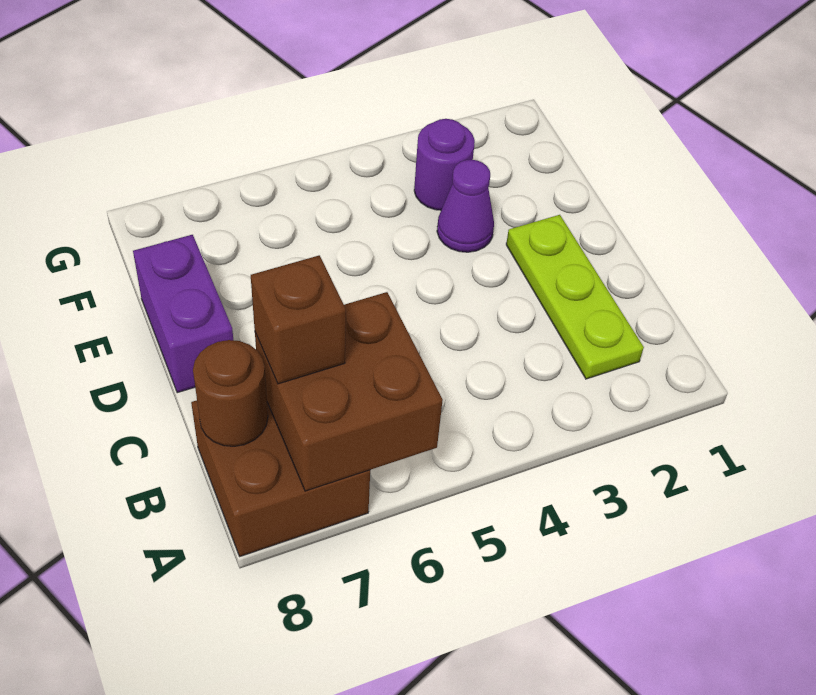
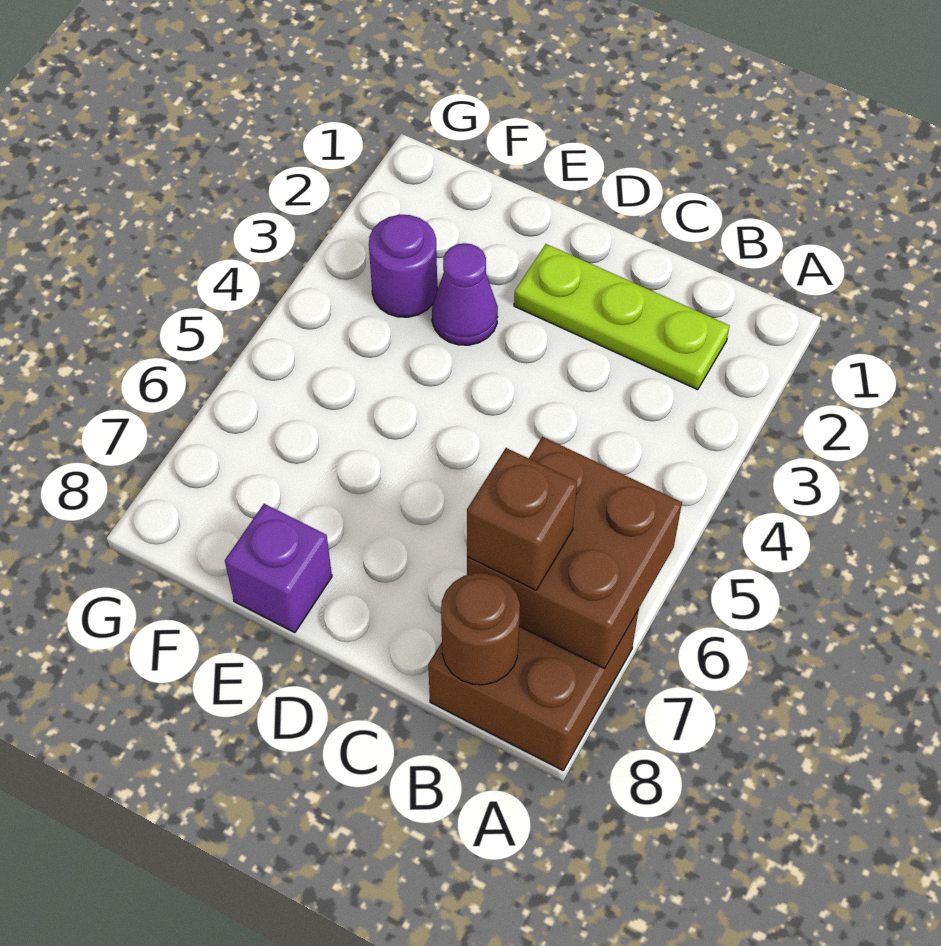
purple brick D8:E8 level 1 -> purple brick E8 level 1

